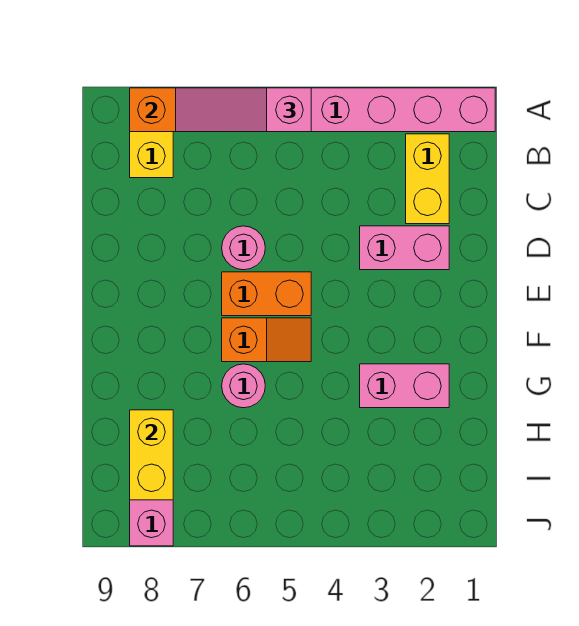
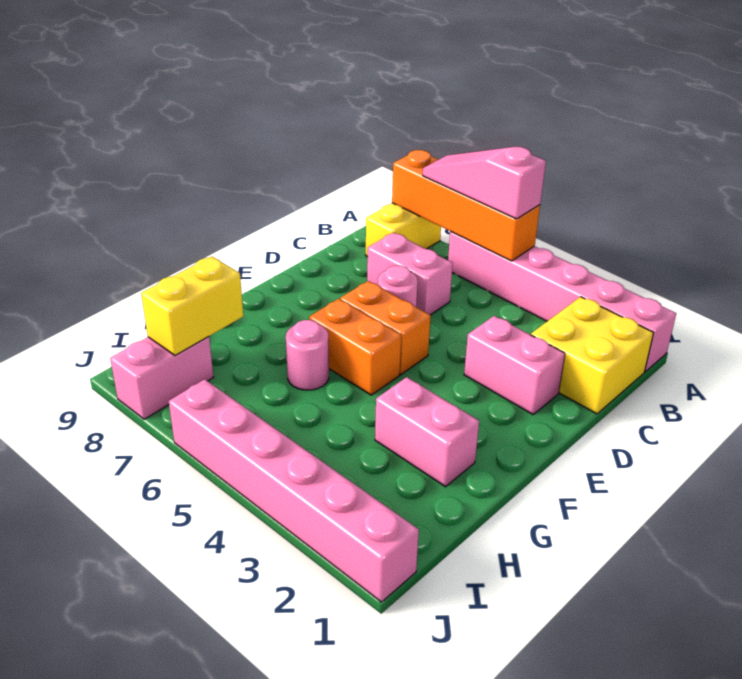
yellow brick B2:C2 level 1 -> yellow brick B1:C2 level 1
none -> pink brick C6:C7 level 1
orange slope F5:F6 level 1 top 6 -> orange brick F5:F6 level 1
none -> pink brick J1:J6 level 1

